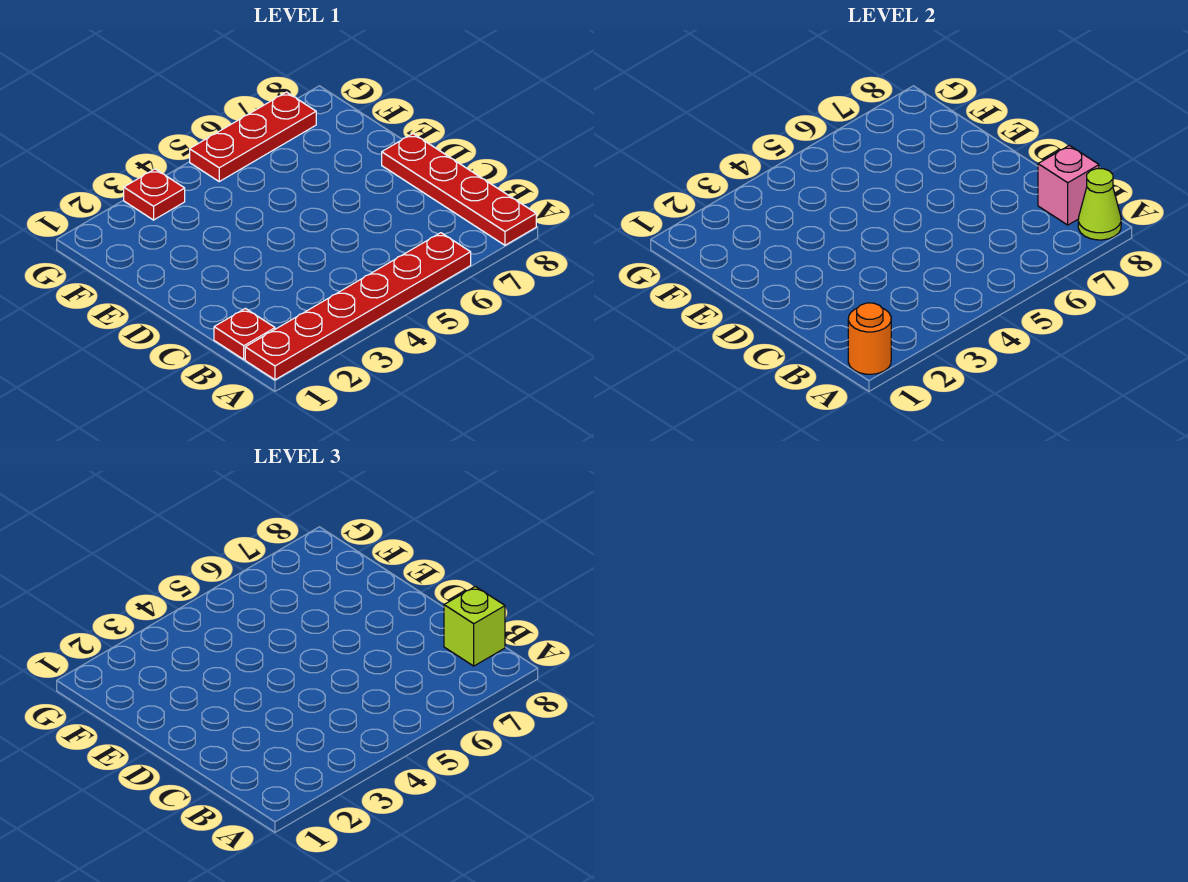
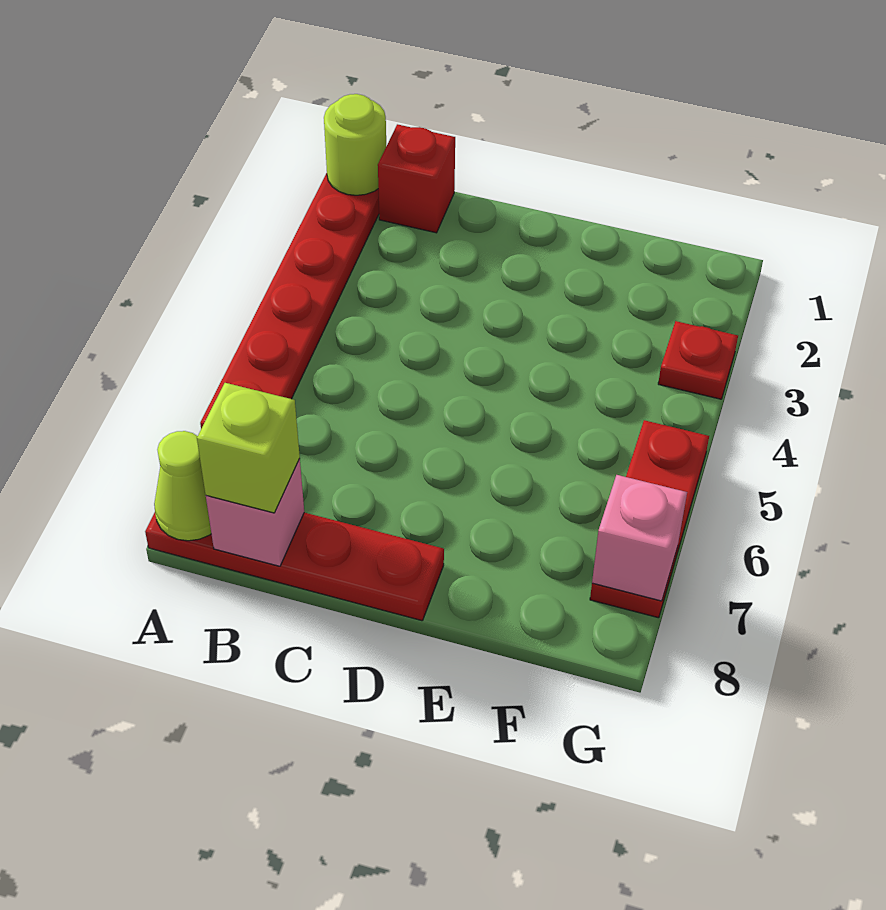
orange round brick A1 level 2 -> lime round brick A1 level 2
red plate B1 level 1 -> red brick B1 level 1
none -> pink brick G7 level 2

